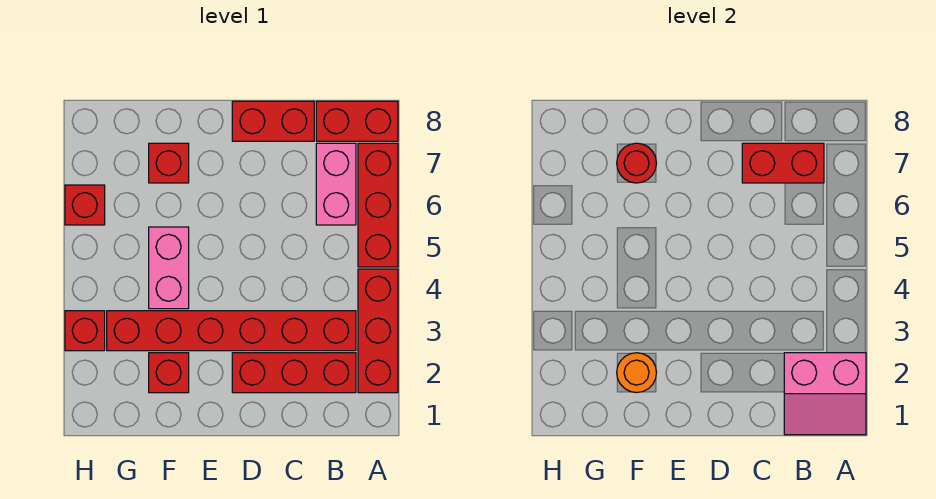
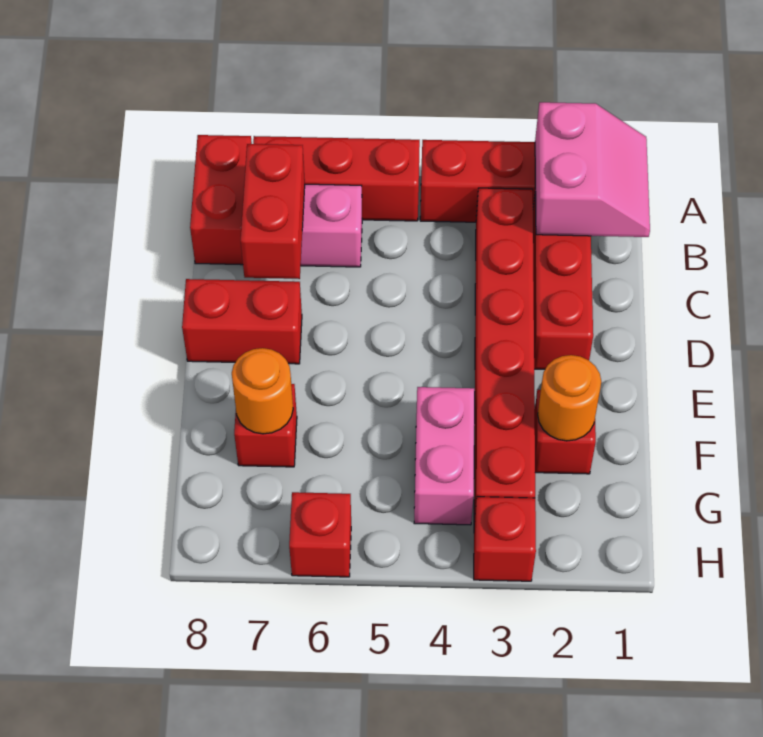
red brick C8:D8 level 1 -> red brick D7:D8 level 1
pink brick F4:F5 level 1 -> pink brick F4:G4 level 1
red round brick F7 level 2 -> orange round brick F7 level 2

